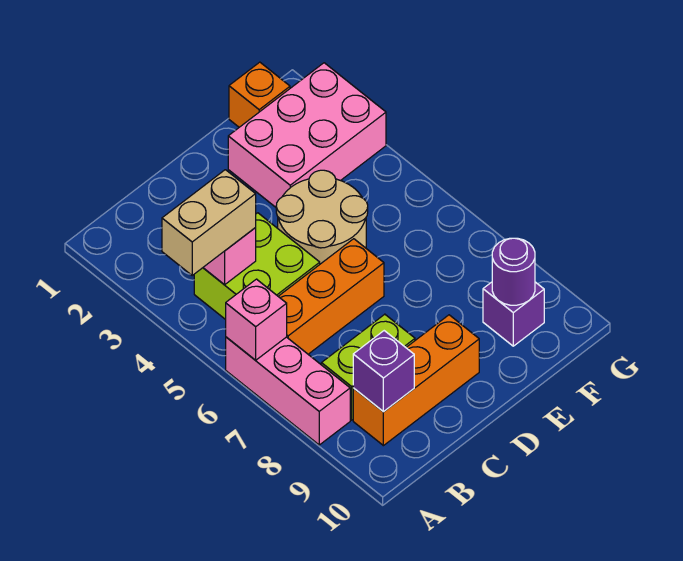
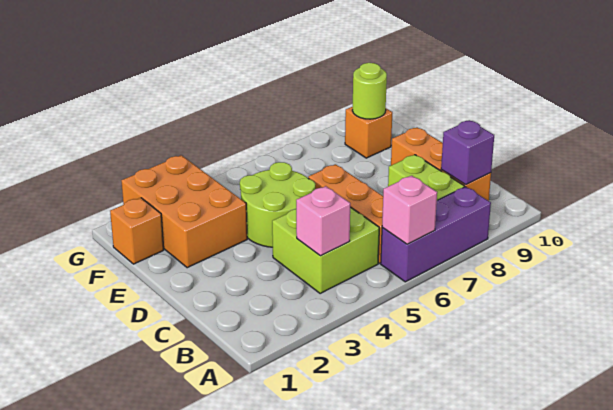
tan brick A4:B4 level 3 -> none
pink brick A6:A8 level 1 -> purple brick A6:A8 level 1
tan round brick D4:E5 level 1 -> lime round brick D4:E5 level 1
pink brick E2:G3 level 1 -> orange brick E2:G3 level 1
purple brick F9 level 1 -> orange brick F9 level 1
purple round brick F9 level 2 -> lime round brick F9 level 2

